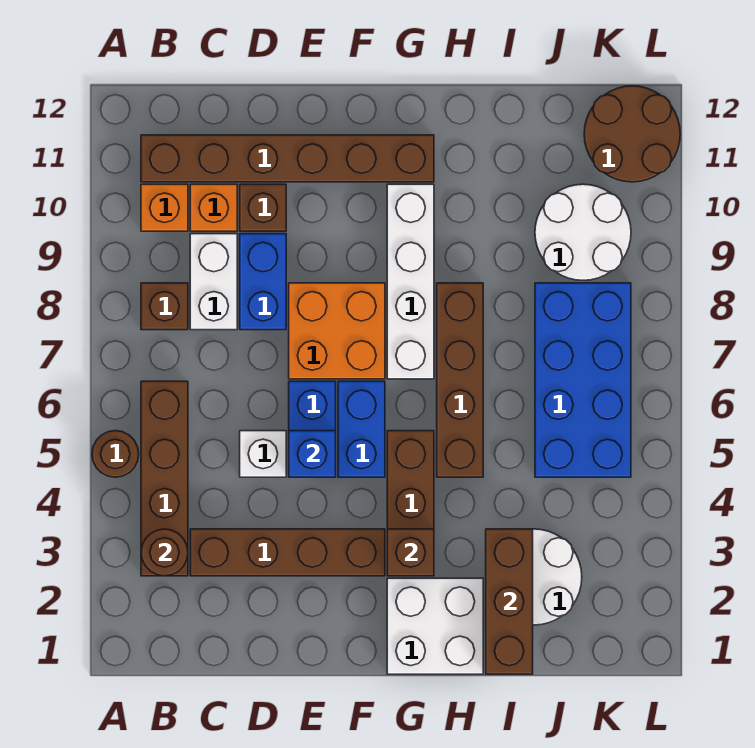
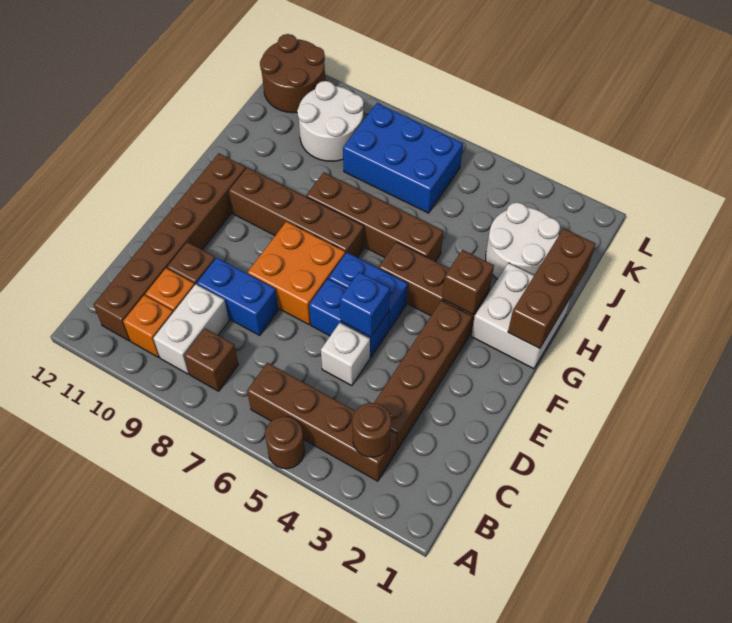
white brick C8:C9 level 1 -> white brick B9:C9 level 1
white brick G7:G10 level 1 -> brown brick G7:G10 level 1
brown brick I1:I3 level 2 -> brown brick G1:I1 level 2
blue brick J5:K8 level 1 -> blue brick J6:K8 level 1

